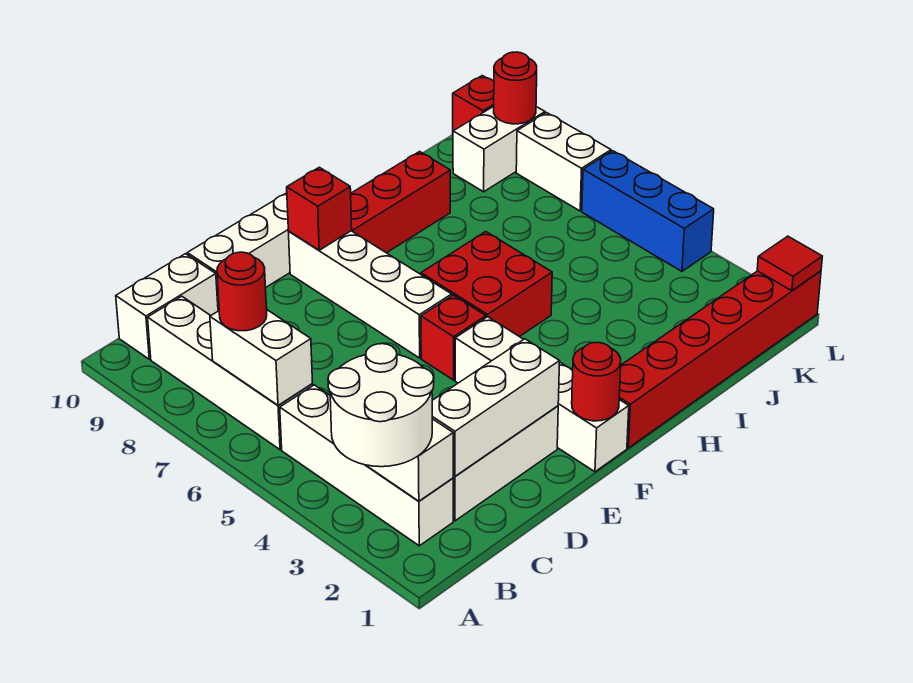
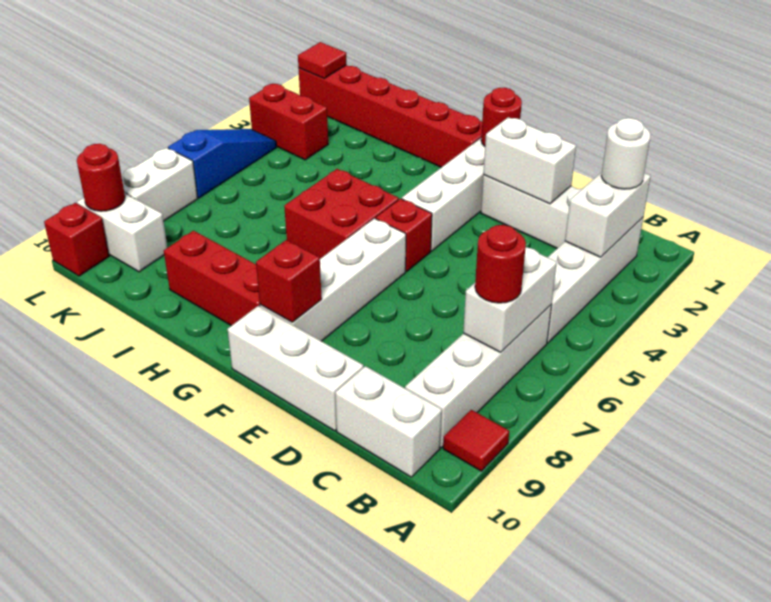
white round brick A2:B3 level 3 -> white round brick B2 level 3
none -> red tile A9 level 1
white brick C2:E2 level 2 -> white brick D2:E2 level 2
none -> red brick K3:L3 level 1
blue brick L4:L6 level 1 -> blue slope L4:L6 level 1 top 6

